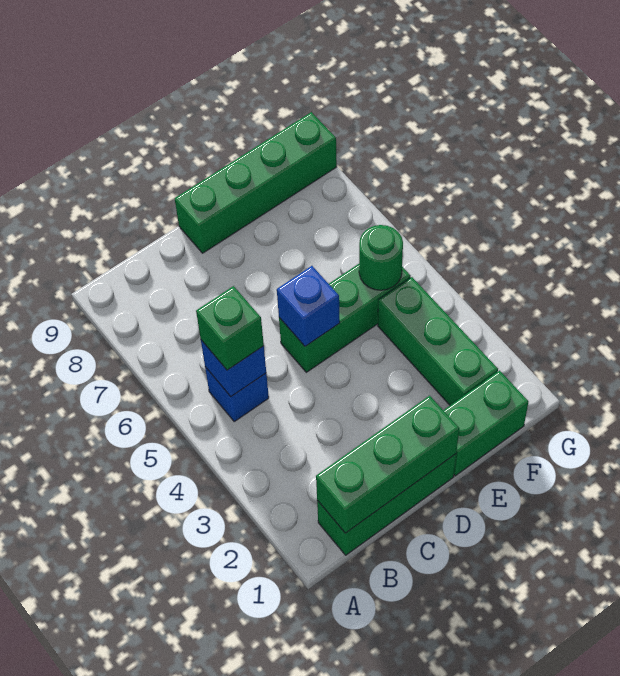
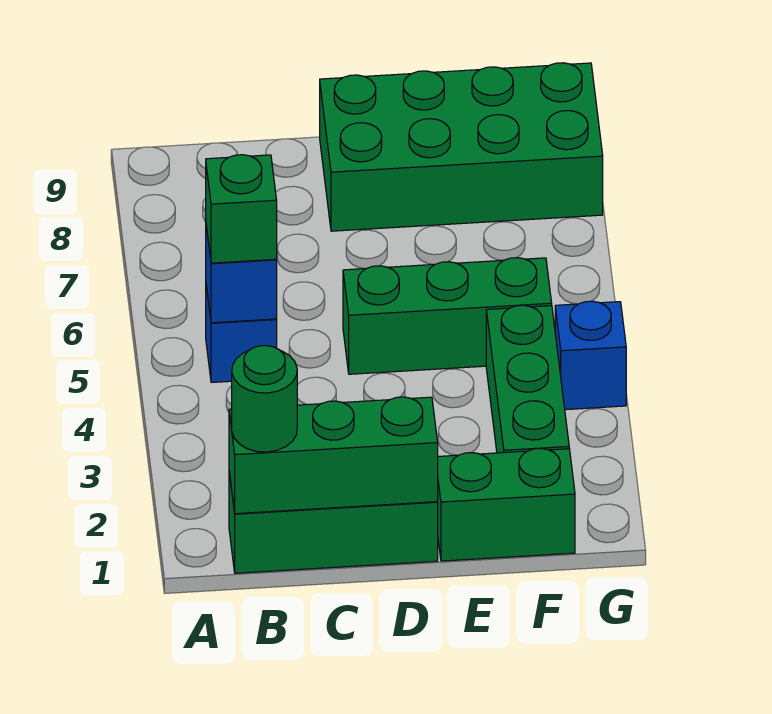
blue brick D5 level 2 -> blue brick G4 level 1
green brick D9:G9 level 1 -> green brick D8:G9 level 1
green round brick F5 level 2 -> green round brick B1 level 3

